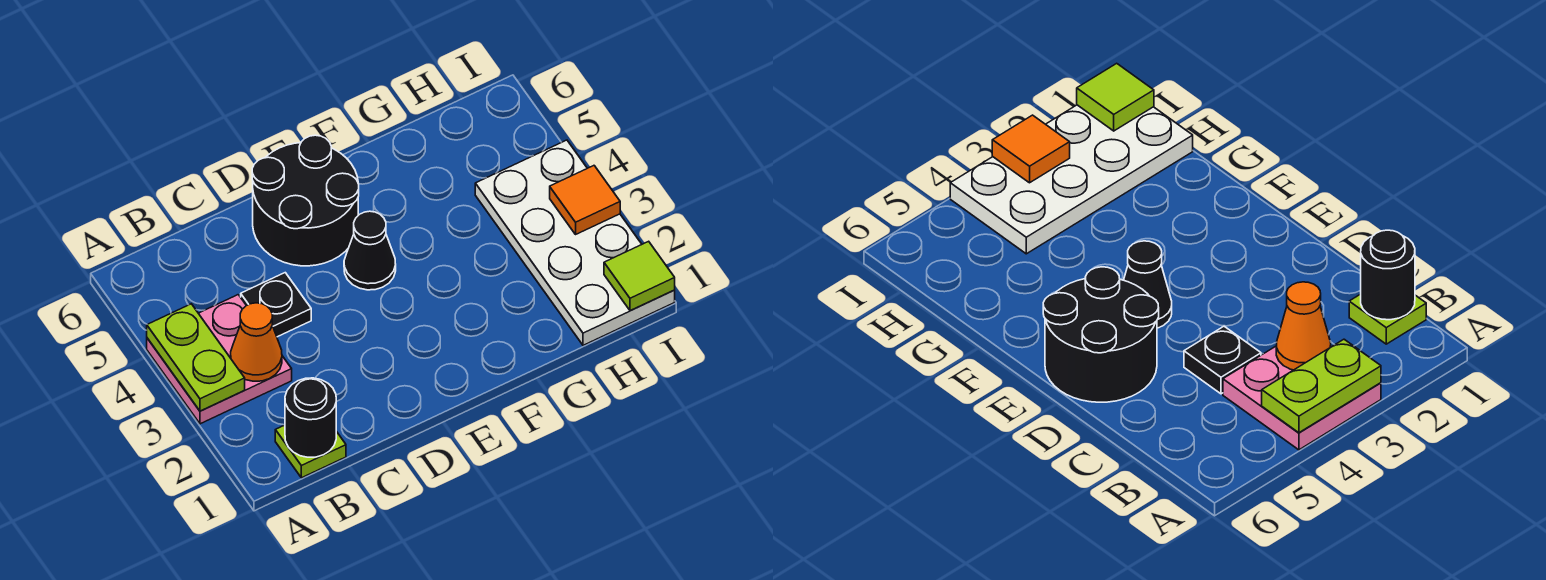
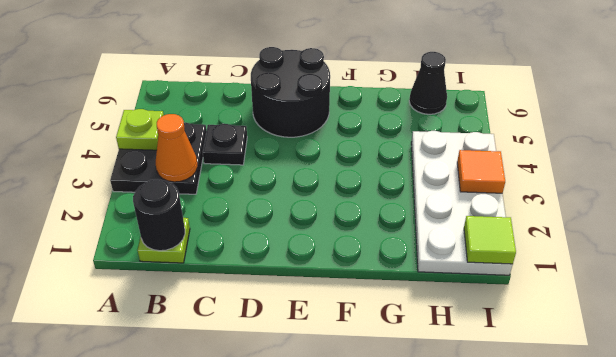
pink plate A3:B4 level 1 -> black plate A3:B4 level 1
lime plate A3:A4 level 2 -> lime plate A4 level 2
black cone E4 level 1 -> black cone H6 level 1

